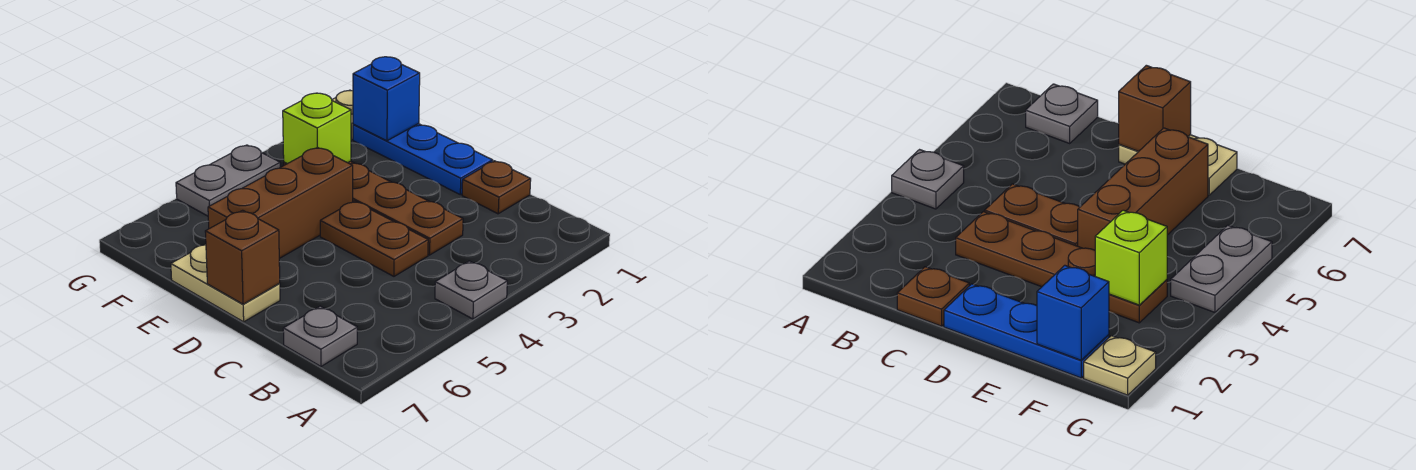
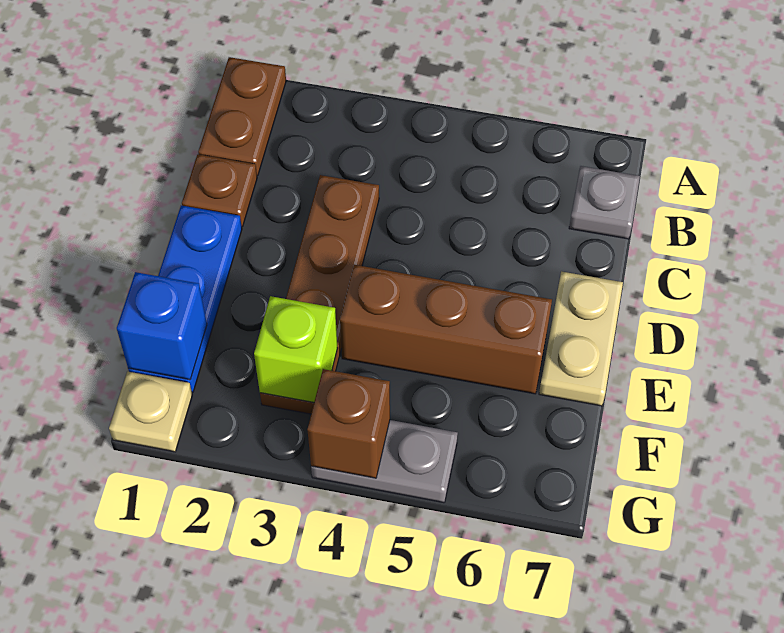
grey plate A4 level 1 -> none
brown plate C4:D4 level 1 -> brown plate A1:B1 level 1
brown brick D7 level 2 -> brown brick G4 level 2

